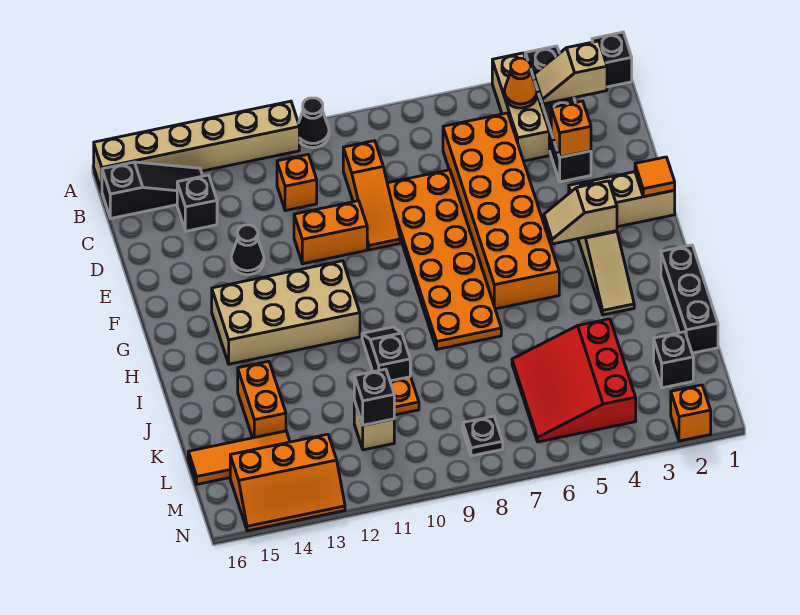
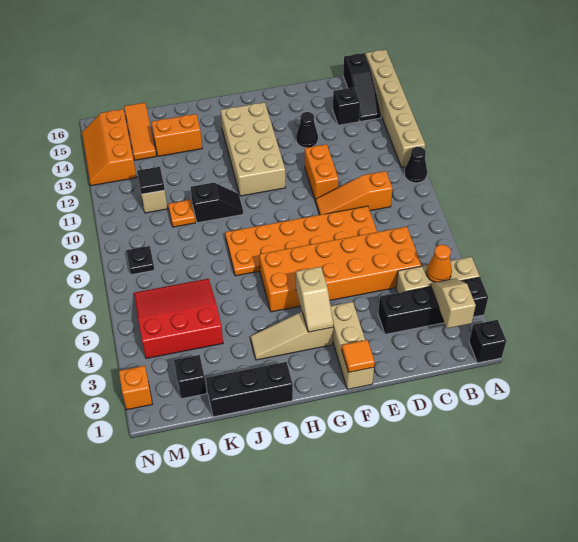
orange brick C11 level 1 -> none
orange brick D3 level 2 -> none
tan slope G3:G4 level 2 top 3 -> tan slope G3:G4 level 2 top 4
black brick L11 level 2 -> black tile L11 level 2

